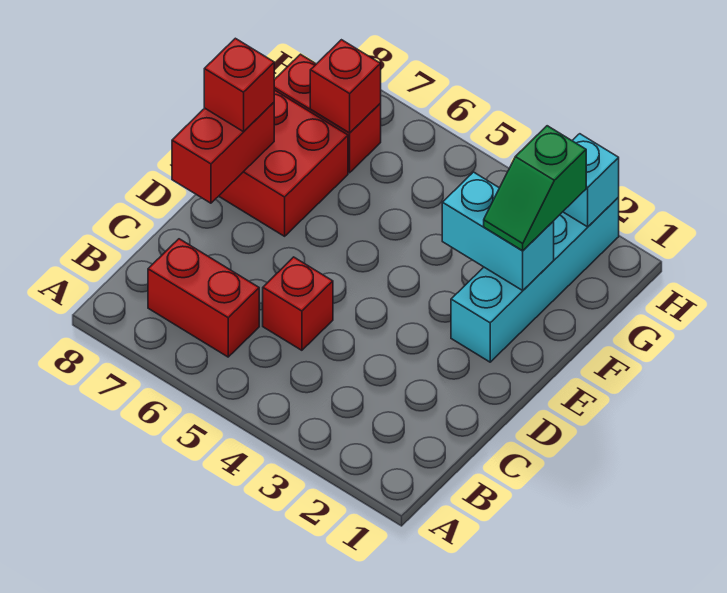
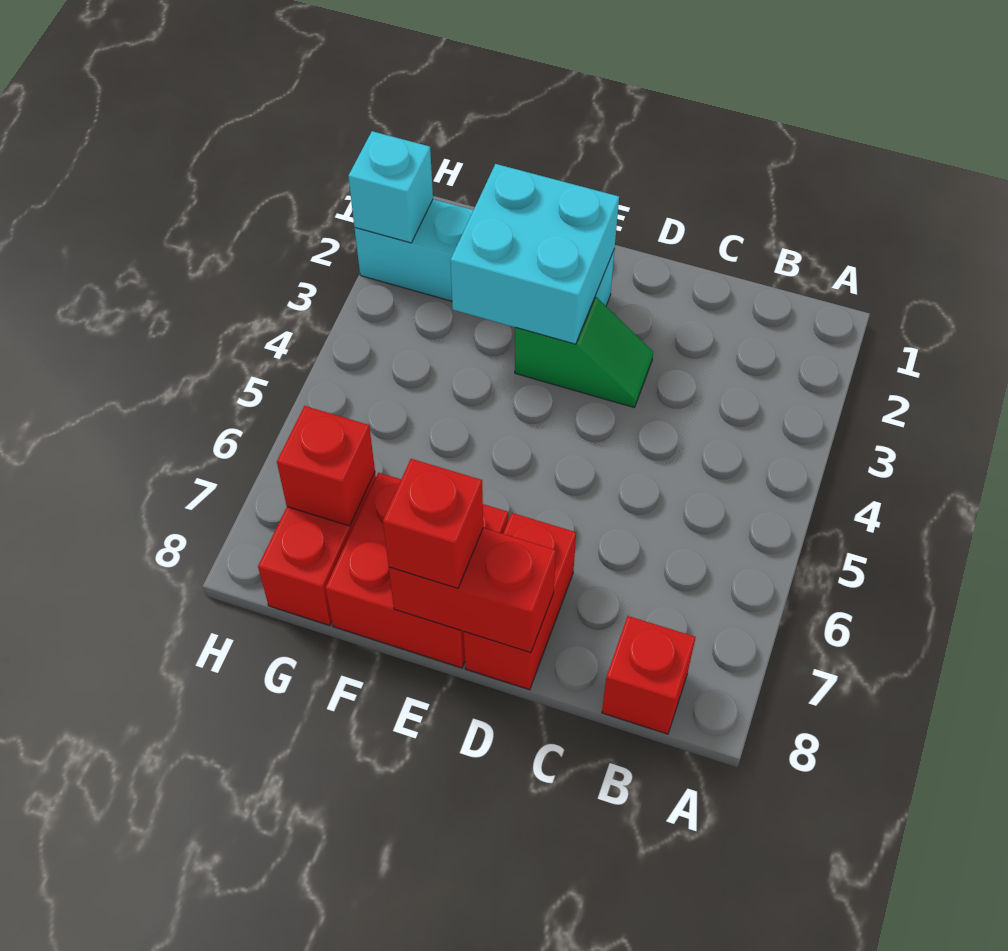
red brick B6:B7 level 1 -> red brick D7:D8 level 1
red brick C5 level 1 -> red brick B8 level 1
cyan brick F2:F3 level 2 -> cyan brick E2:F3 level 2
green slope F2:G2 level 3 top G -> green slope D3:E3 level 1 top E

